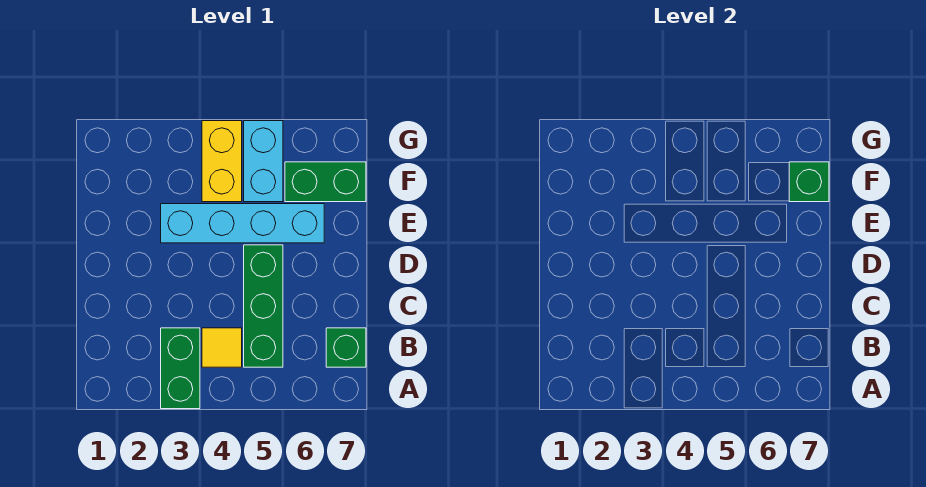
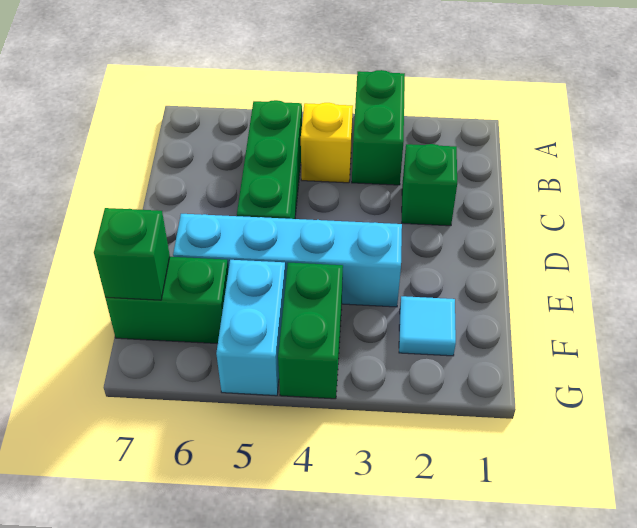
yellow tile B4 level 1 -> yellow brick B4 level 1
green brick B7 level 1 -> green brick C2 level 1
none -> cyan tile F2 level 1
yellow brick F4:G4 level 1 -> green brick F4:G4 level 1

